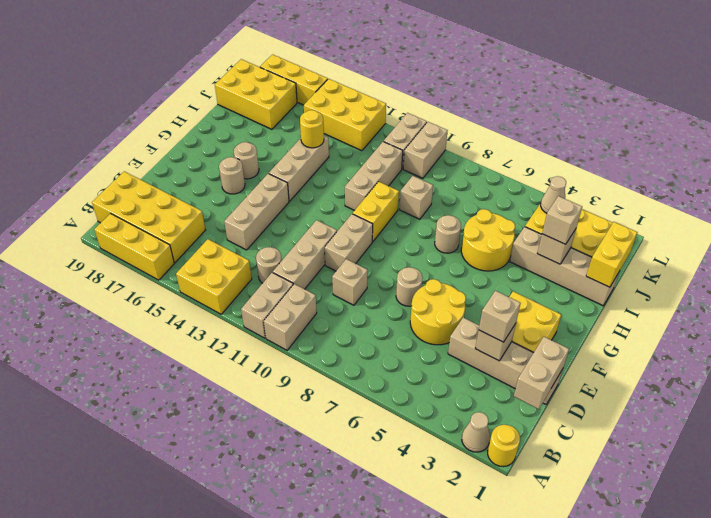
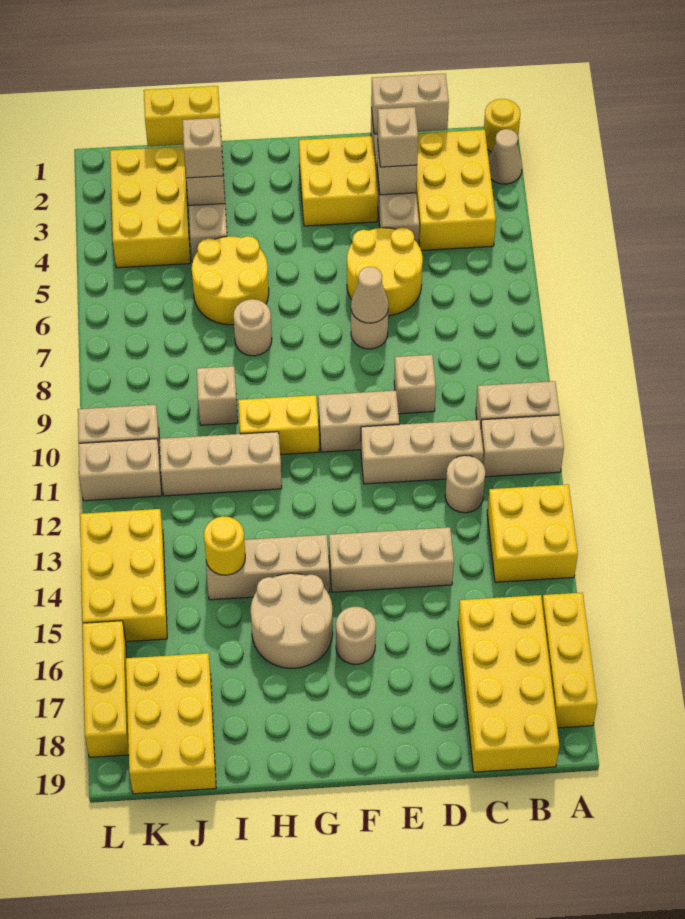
none -> yellow brick B2:C4 level 1
tan round brick G16 level 1 -> tan round brick G15:H16 level 1
tan cone K4 level 2 -> tan cone E7 level 2

